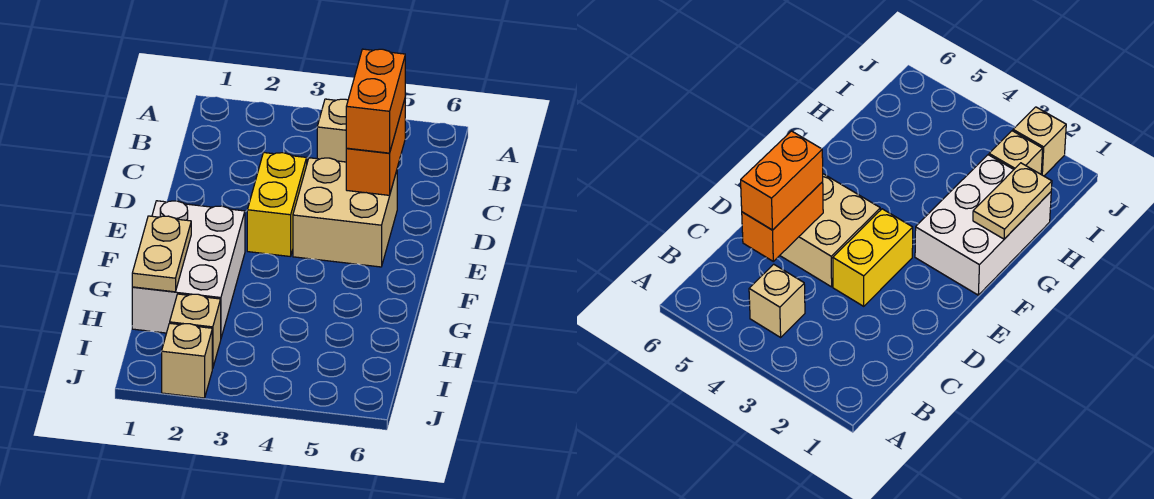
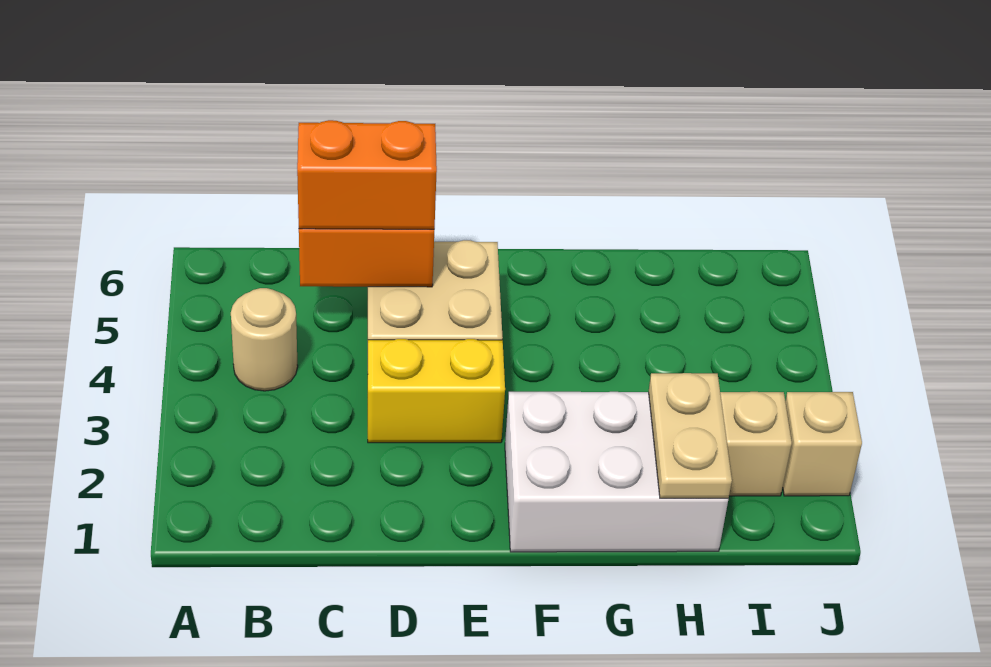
tan brick B4 level 1 -> tan round brick B4 level 1
tan plate G1:H1 level 2 -> tan plate H1:H2 level 2

